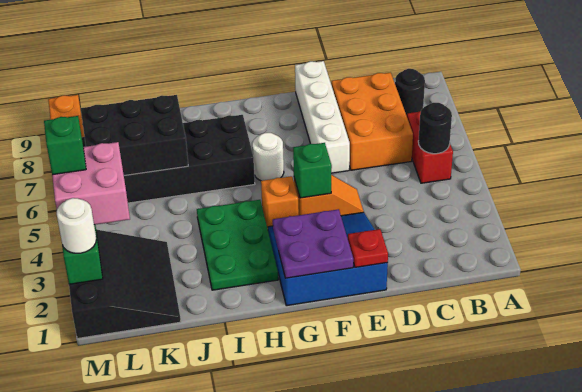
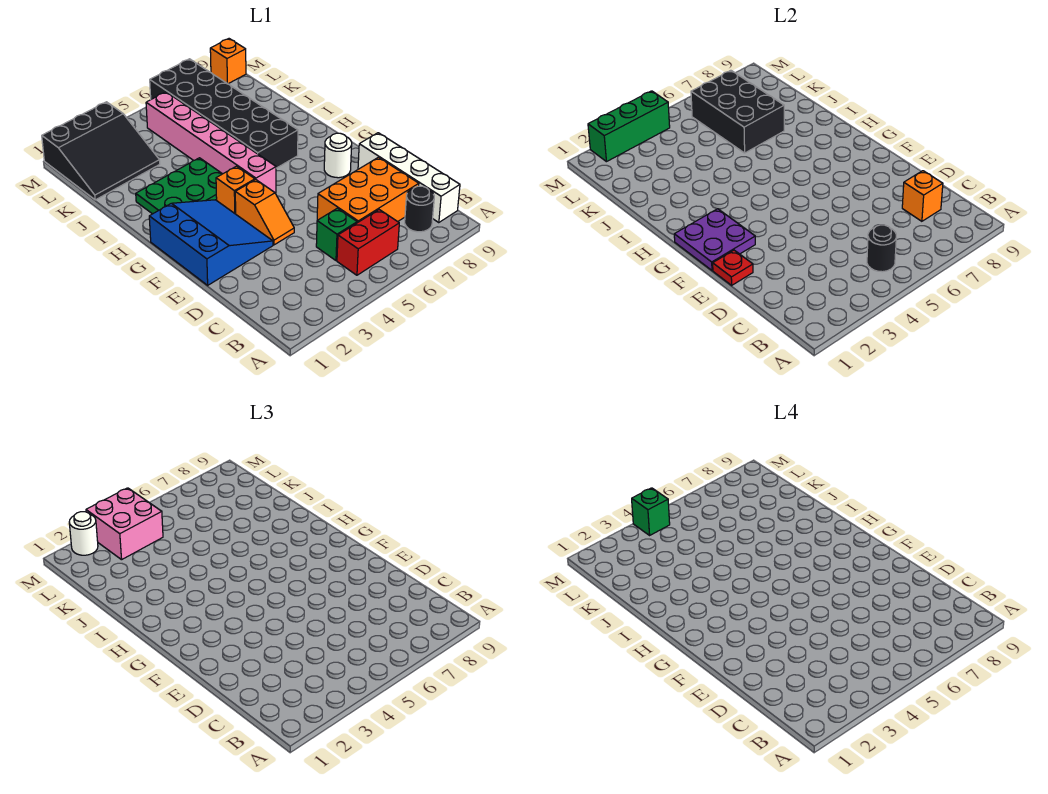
none -> orange brick C8 level 2
white brick E6:E9 level 1 -> white brick B9:E9 level 1
green brick F4 level 2 -> green brick C5 level 1
none -> pink brick G5:L5 level 1
white round brick G6 level 1 -> white round brick F8 level 1

